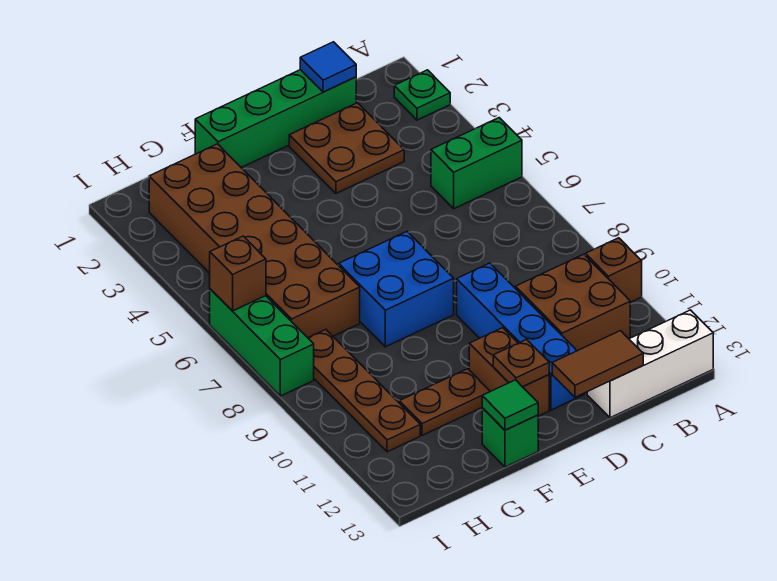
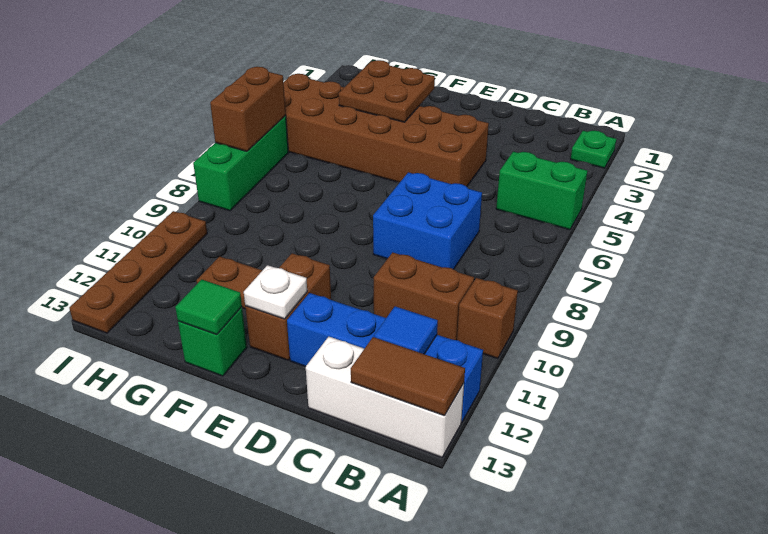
brown brick B10:C11 level 1 -> brown brick B10:C10 level 1
green brick C1:F1 level 1 -> none
blue tile C1 level 2 -> blue tile B12 level 2
brown plate C2:D3 level 1 -> brown plate F3:G4 level 2
brown tile C13:D13 level 2 -> brown tile A13:B13 level 2
blue brick D9:D12 level 1 -> blue brick A12:D12 level 1
blue brick E7:F8 level 1 -> blue brick C7:D8 level 1
brown plate E12 level 2 -> white plate E12 level 2
brown brick G2:H7 level 1 -> brown brick D4:I5 level 1
brown plate H8:H11 level 1 -> brown plate I10:I13 level 1
brown brick I6 level 2 -> brown brick I6:I7 level 2

